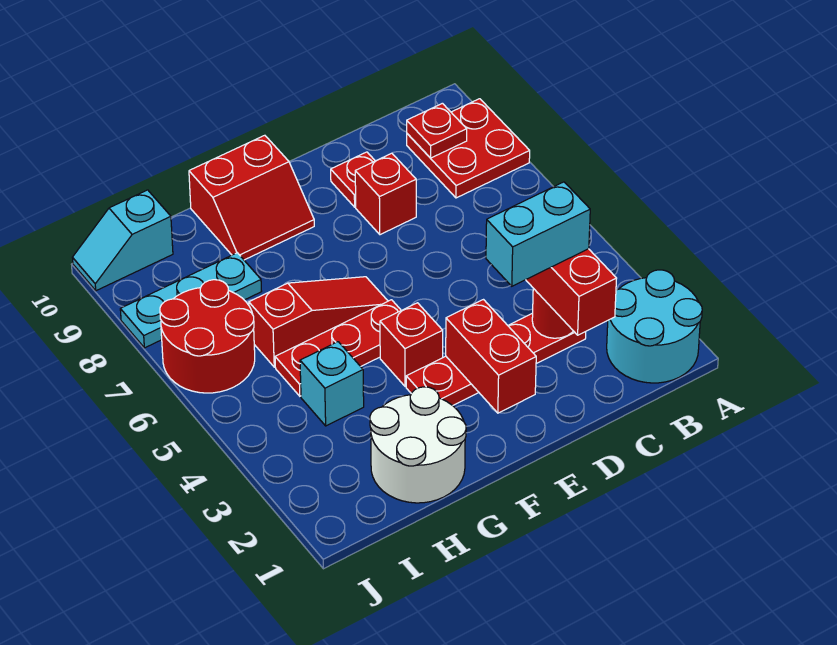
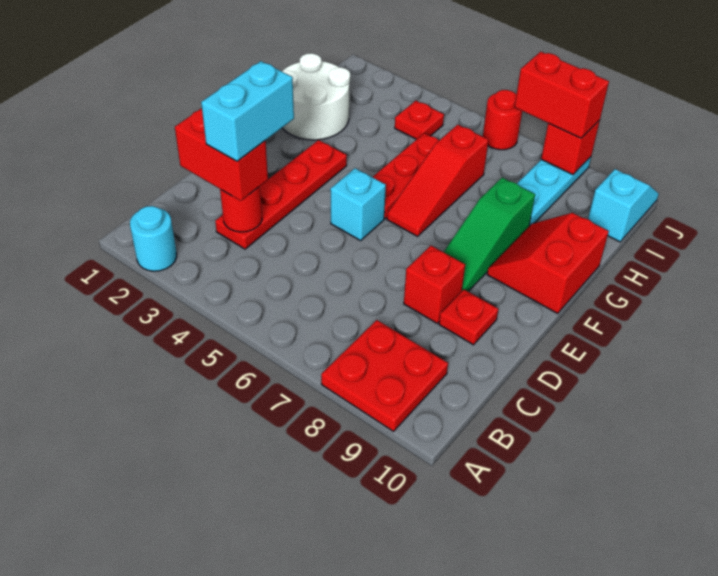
cyan round brick A1:B2 level 1 -> cyan round brick A2 level 1
red plate B9 level 2 -> red plate I4 level 1
red brick E2:E3 level 2 -> red brick J7:J8 level 3
none -> green slope E8:G8 level 1 top G
red brick F4 level 1 -> red brick J8 level 2
cyan brick H4 level 1 -> cyan brick E5 level 1
red round brick I6:J7 level 1 -> red round brick J6 level 1

